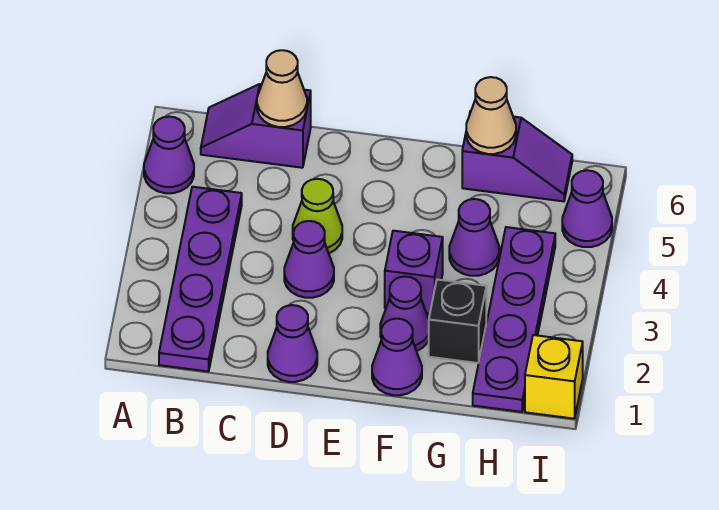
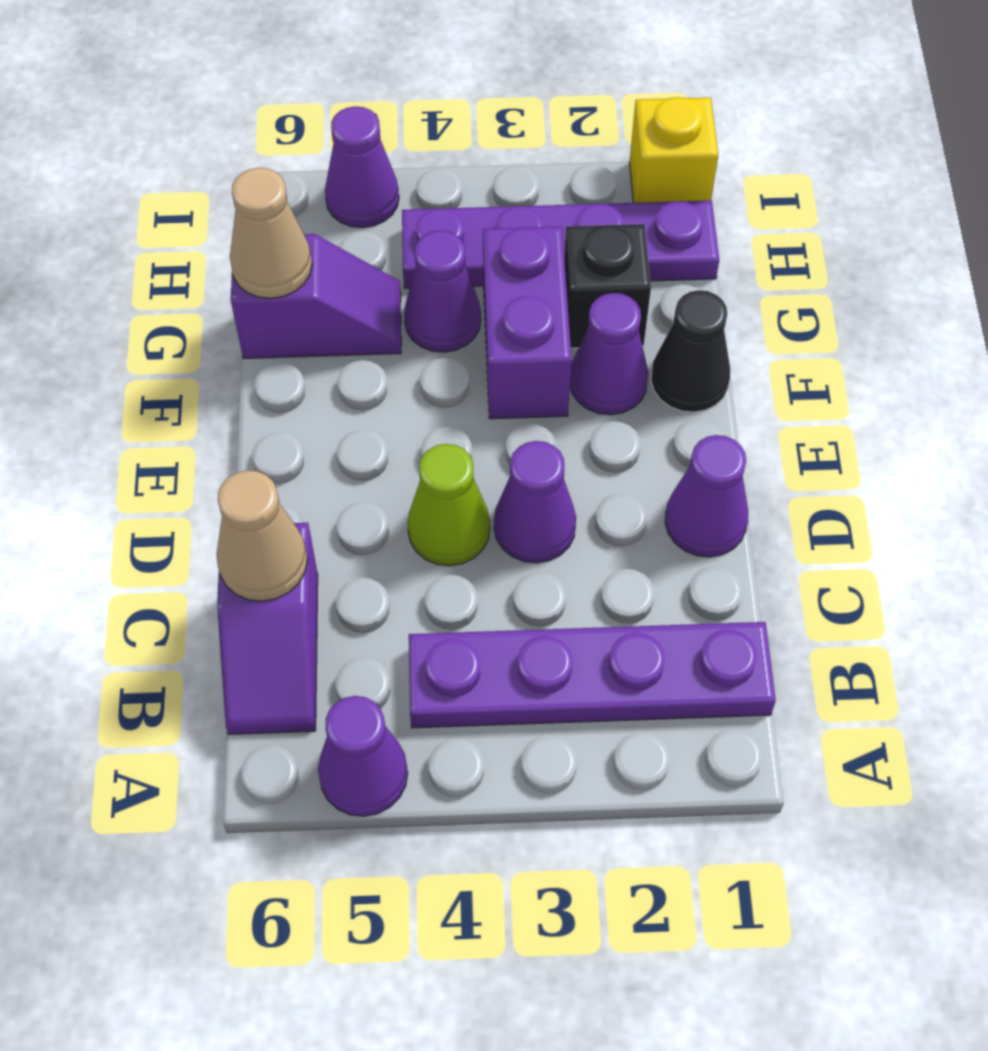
purple cone F1 level 1 -> black cone F1 level 1
purple brick F3 level 1 -> purple brick F3:G3 level 1
purple slope G6:H6 level 1 top G -> purple slope G5:G6 level 1 top 6

